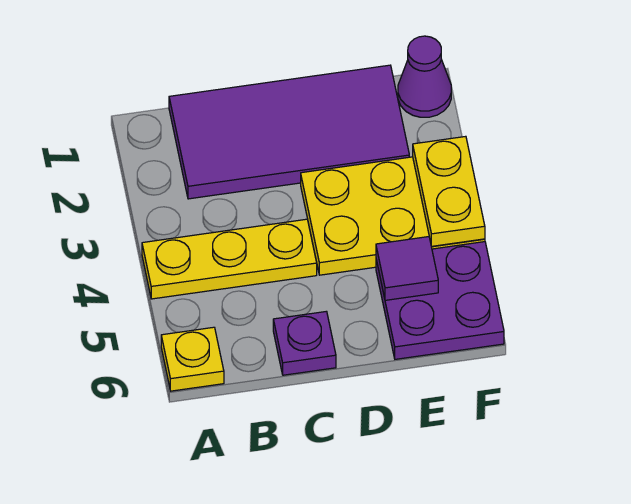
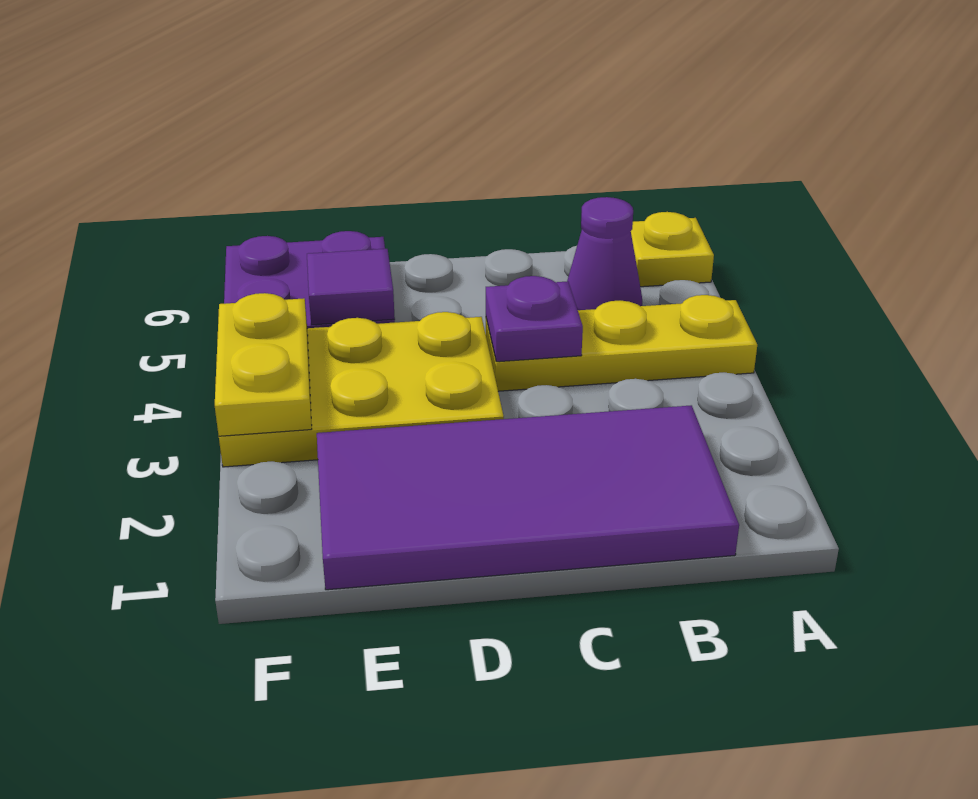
purple plate C6 level 1 -> purple plate C4 level 2
purple cone F1 level 1 -> purple cone B5 level 1

